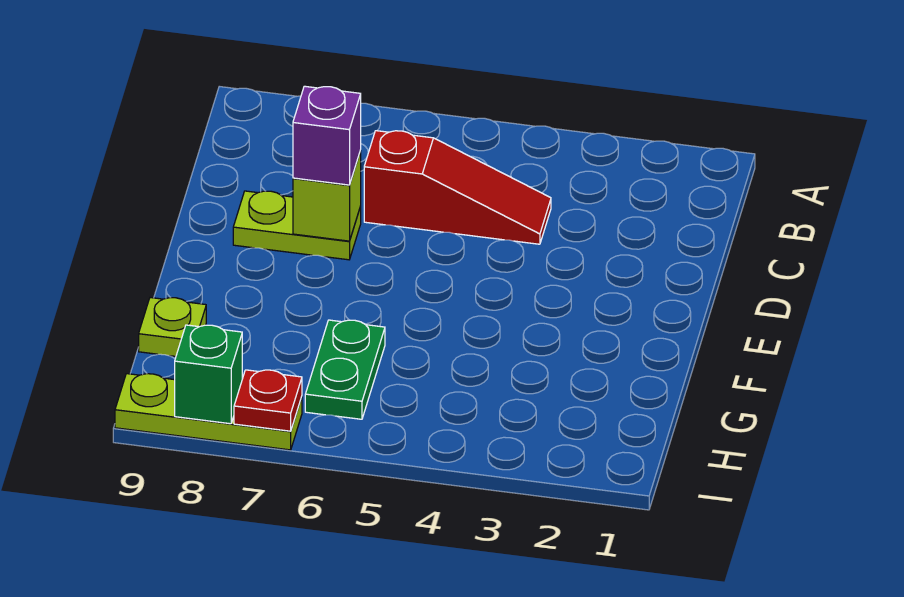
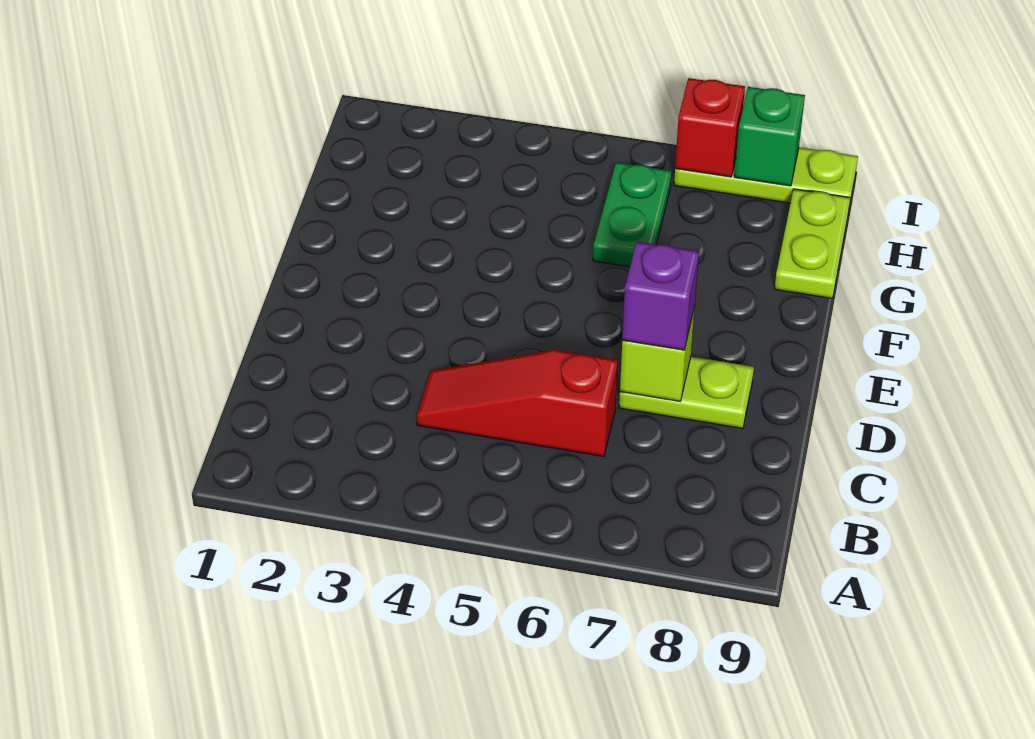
lime plate G9 level 1 -> lime plate G9:H9 level 1
red plate I7 level 2 -> red brick I7 level 2

